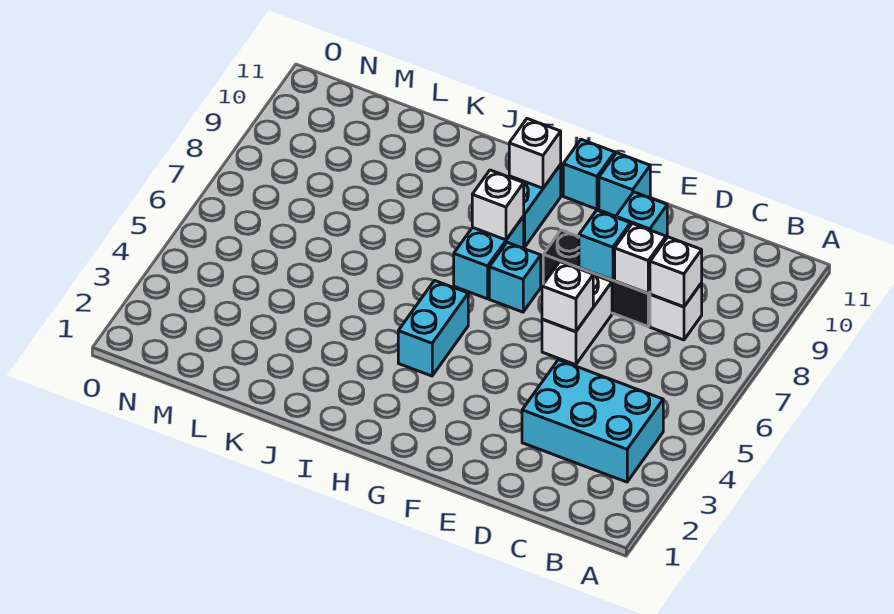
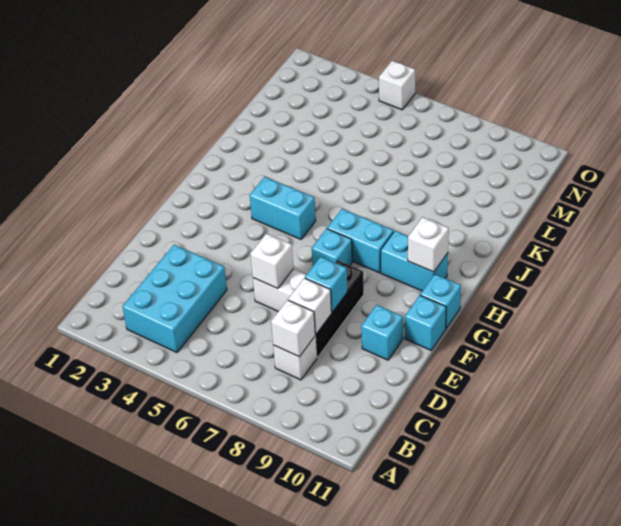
white brick H8 level 2 -> white brick O5 level 1

